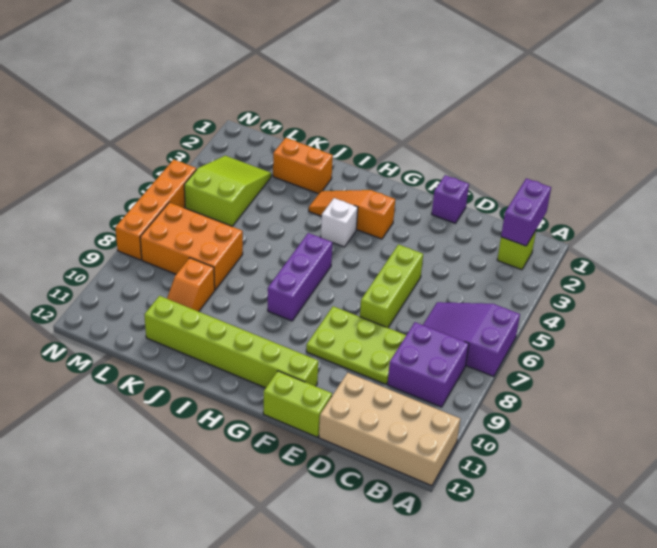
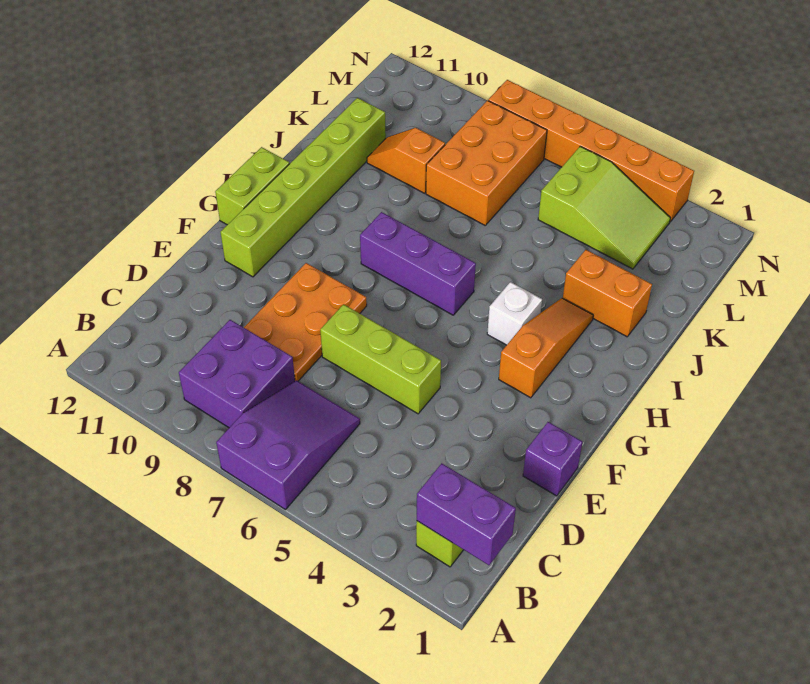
tan brick A11:D12 level 1 -> none
lime plate D8:F9 level 1 -> orange plate D8:F9 level 1
lime brick E12:F12 level 1 -> lime brick G12:H12 level 1
orange brick J2:K2 level 1 -> orange brick J2:J3 level 1
orange brick N5:N8 level 1 -> orange brick N3:N8 level 1

